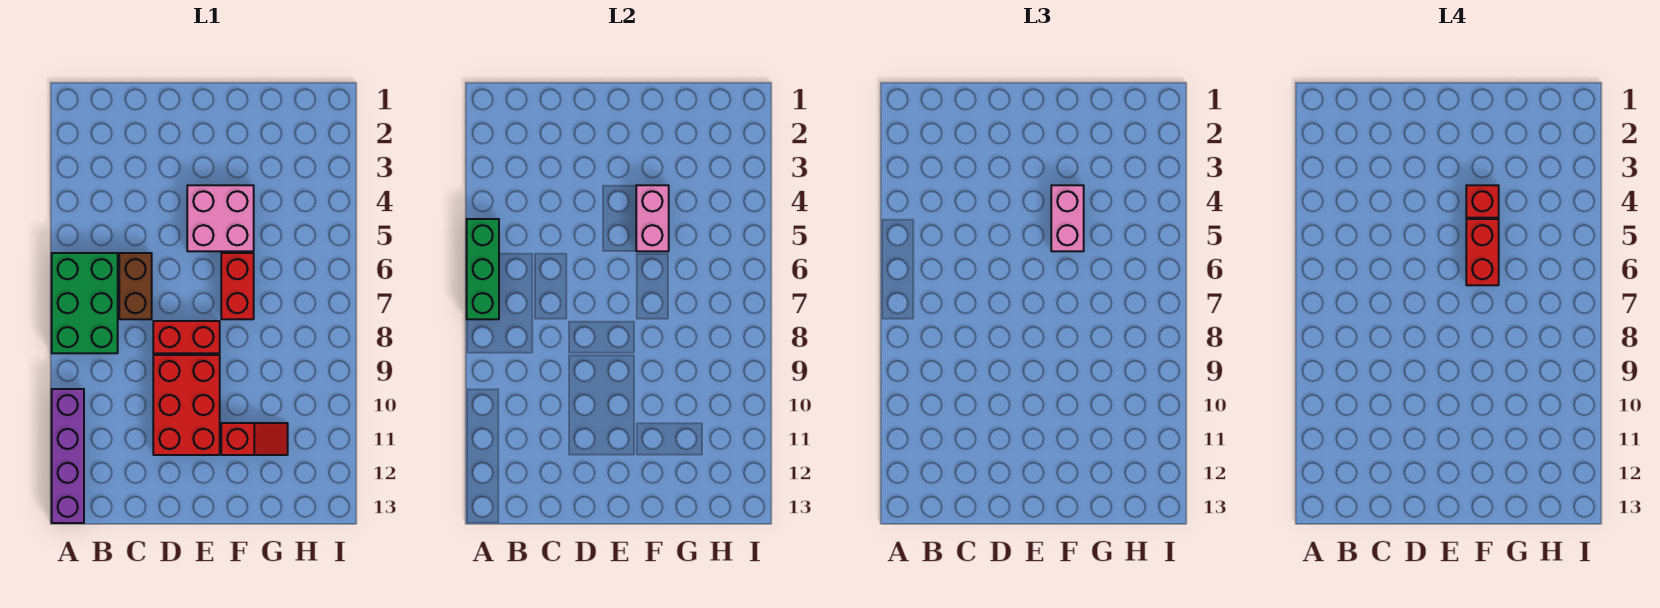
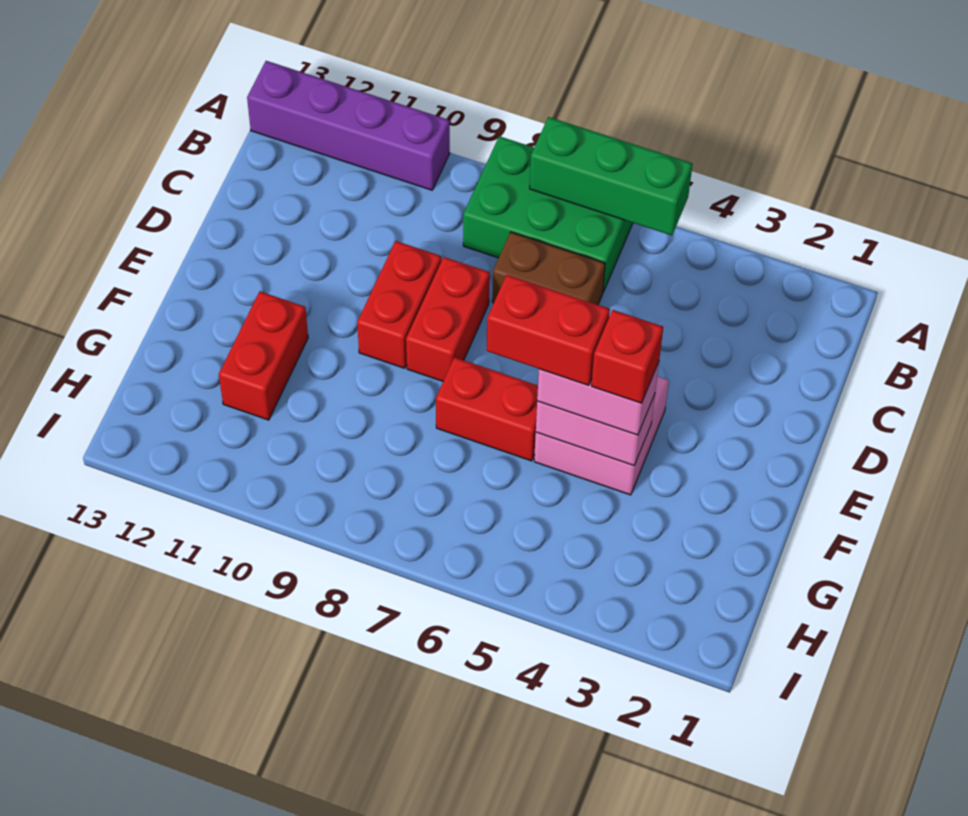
red brick D9:E11 level 1 -> red brick D9:E9 level 1
red slope F11:G11 level 1 top F -> red brick F11:G11 level 1

